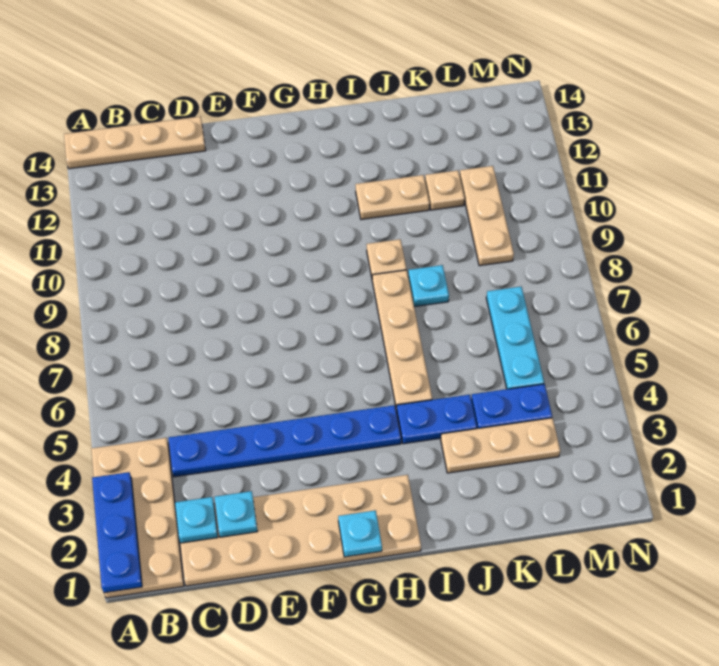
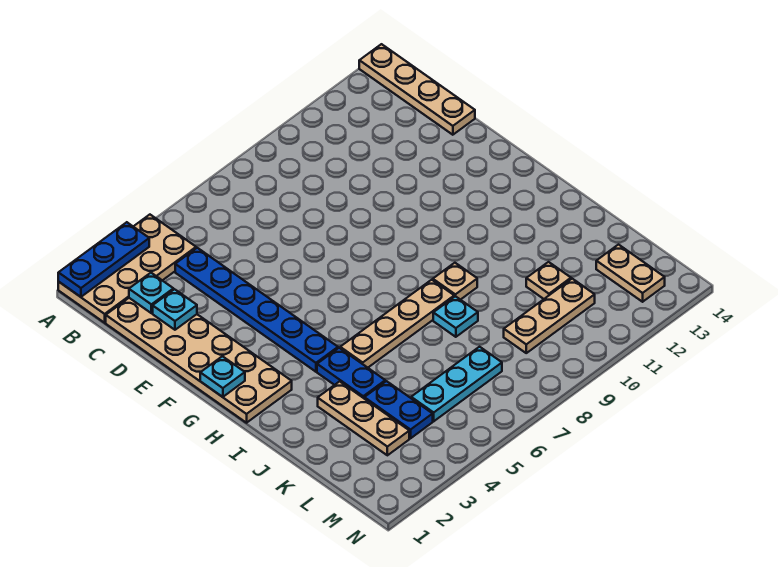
tan plate I11:J11 level 1 -> tan plate L13:M13 level 1

